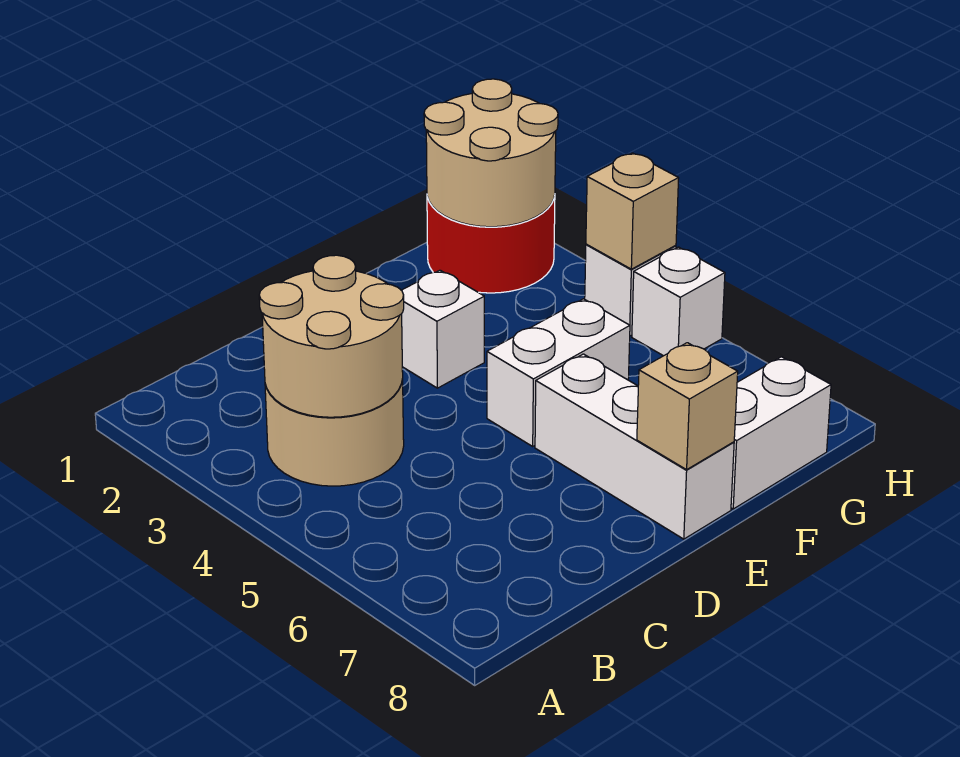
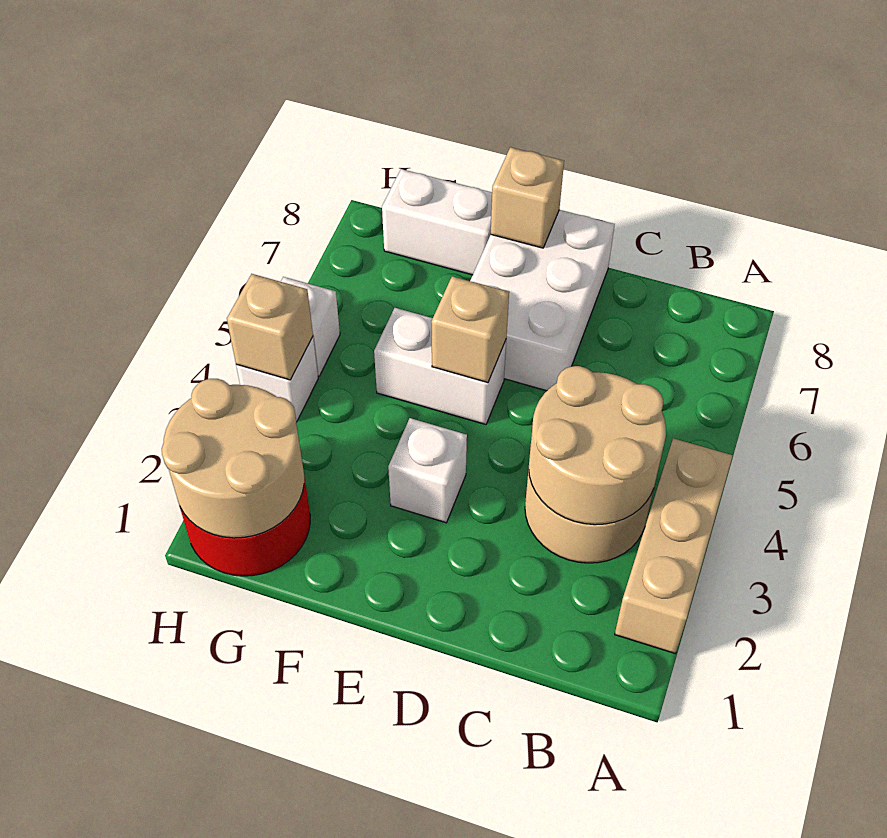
none -> tan brick A2:A4 level 1
none -> tan brick E5 level 2
white brick E6:E8 level 1 -> white brick D6:E8 level 1

